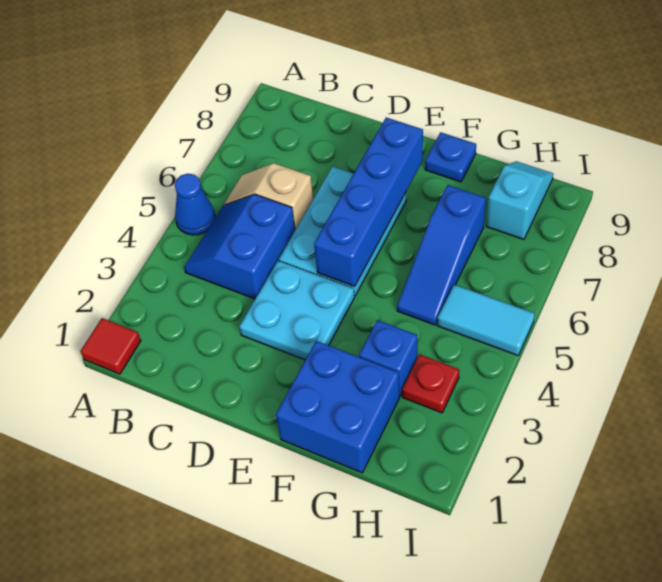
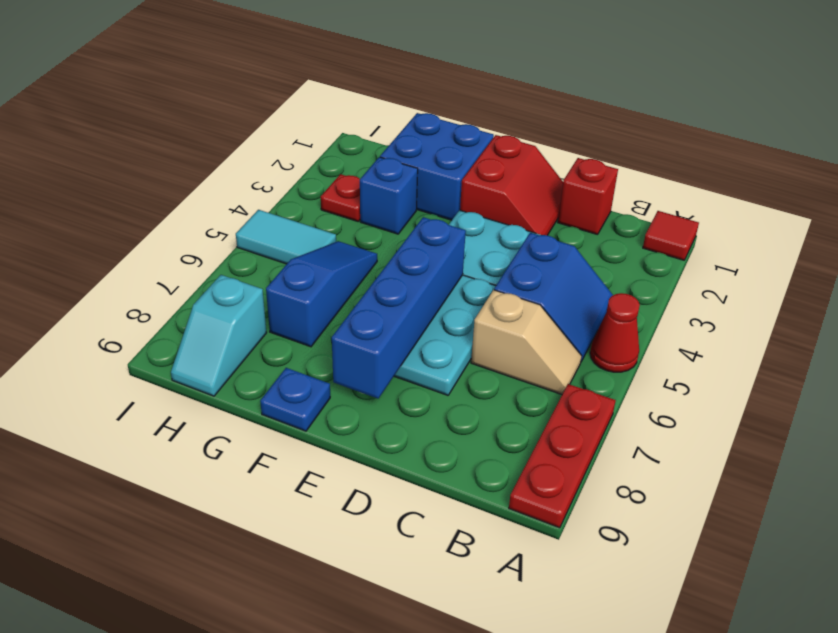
blue cone A5 level 1 -> red cone A5 level 1
none -> red plate A7:A9 level 1
none -> red brick C1 level 1
none -> red slope D1:E2 level 1 top E

